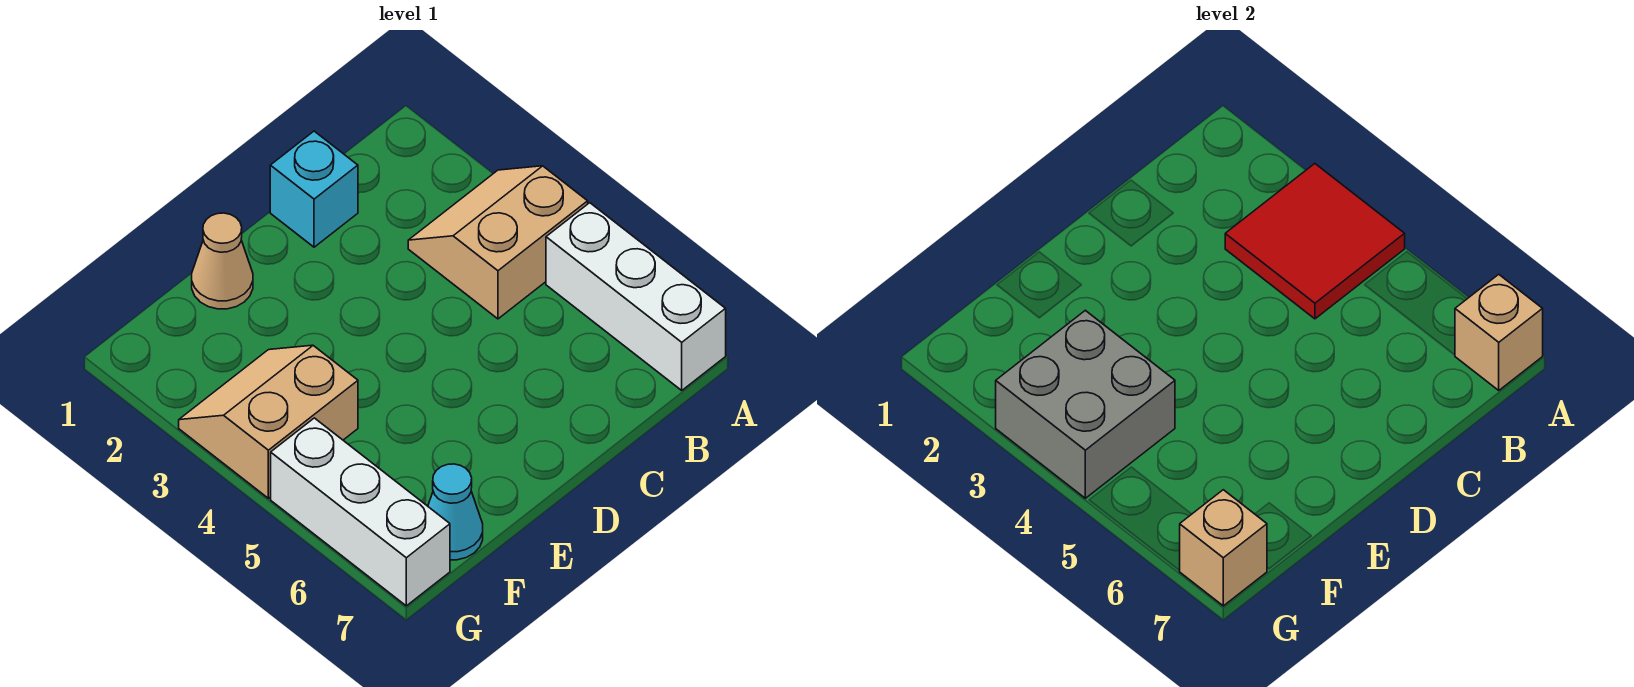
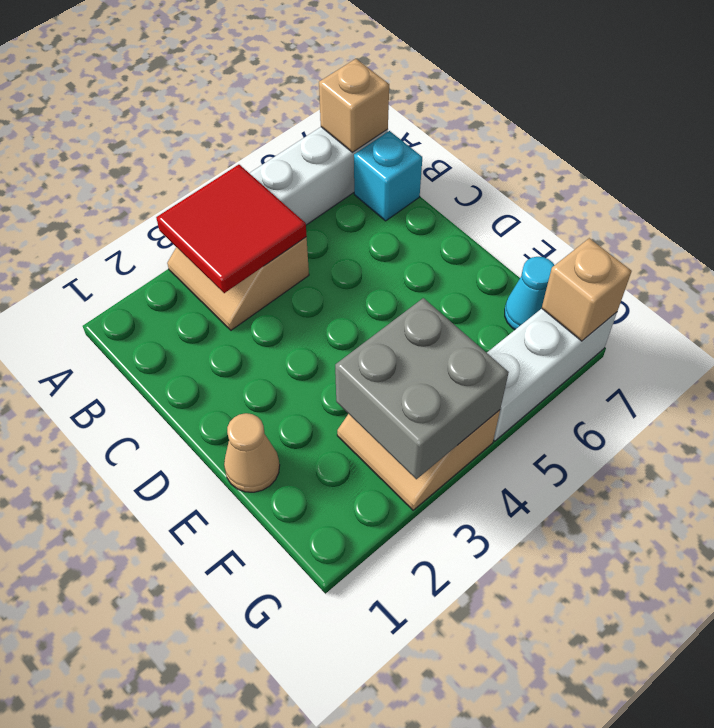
cyan brick C1 level 1 -> cyan brick B7 level 1

